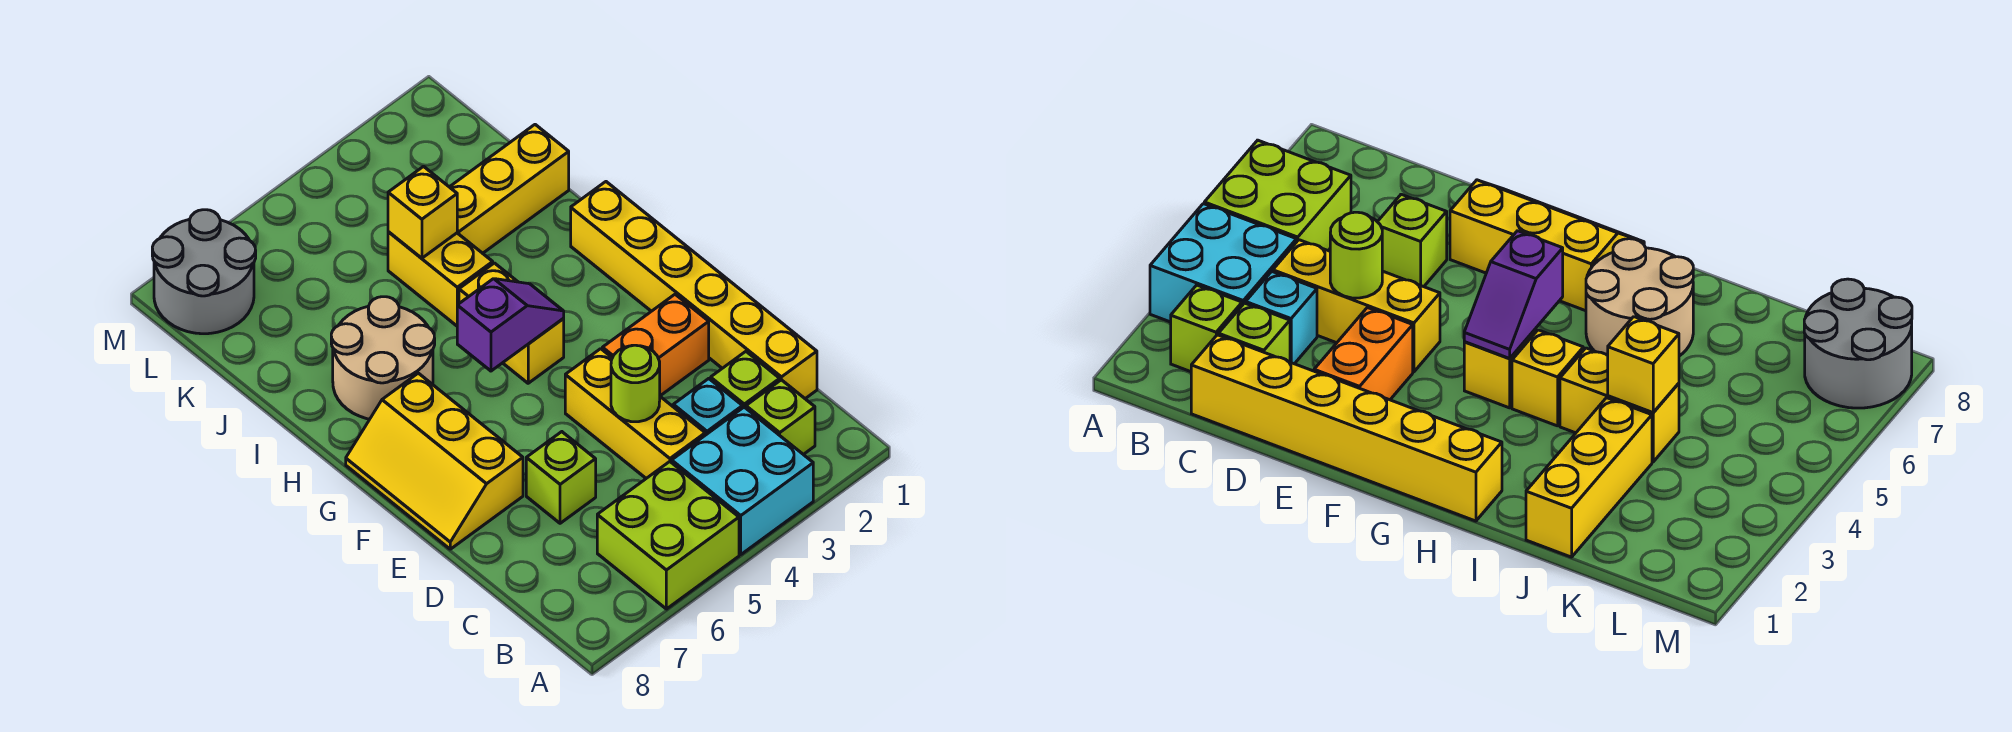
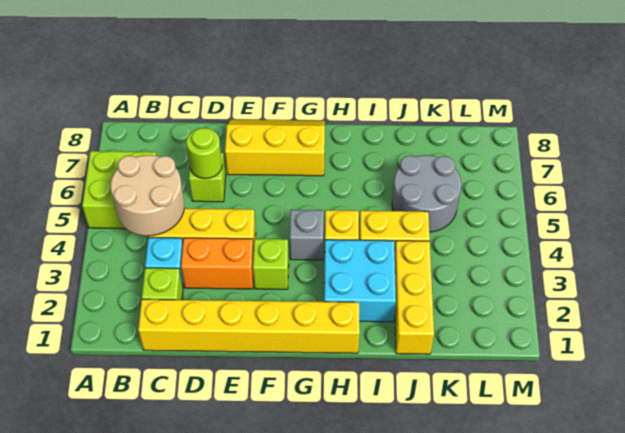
cyan brick A3:B4 level 1 -> cyan brick H2:I3 level 1
lime brick B2 level 1 -> lime brick F3 level 1
lime round brick D4 level 2 -> lime round brick D6 level 2
orange brick E2:E3 level 1 -> orange brick D3:E3 level 1
yellow brick G4 level 1 -> grey brick G4 level 1
purple slope G4:G5 level 2 top 5 -> none
tan round brick H6:I7 level 1 -> tan round brick B4:C5 level 2
yellow brick J4 level 2 -> none
grey round brick L7:M8 level 1 -> grey round brick J5:K6 level 1

